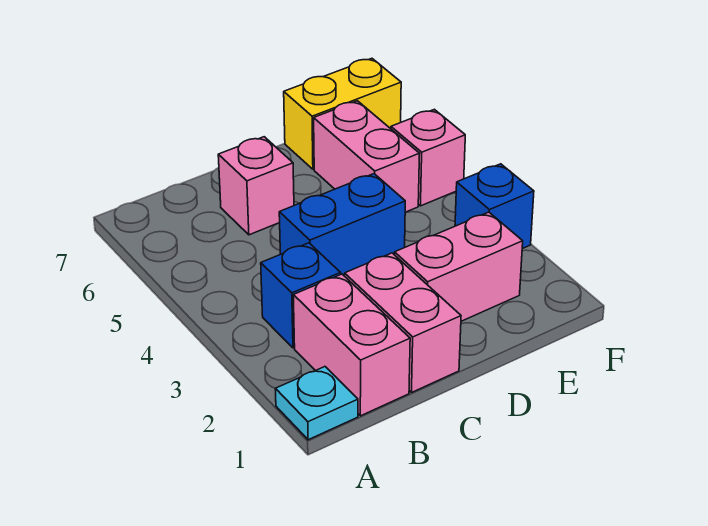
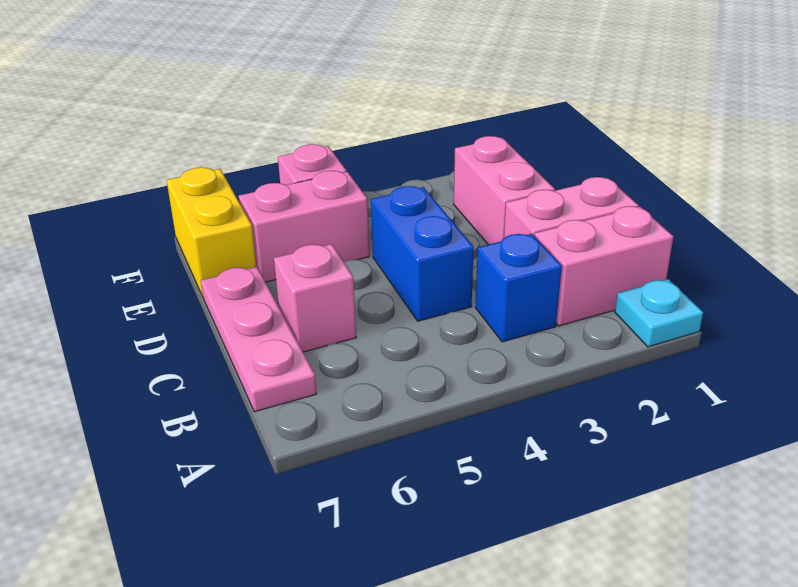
none -> pink plate B7:D7 level 1
blue brick F3 level 1 -> none

